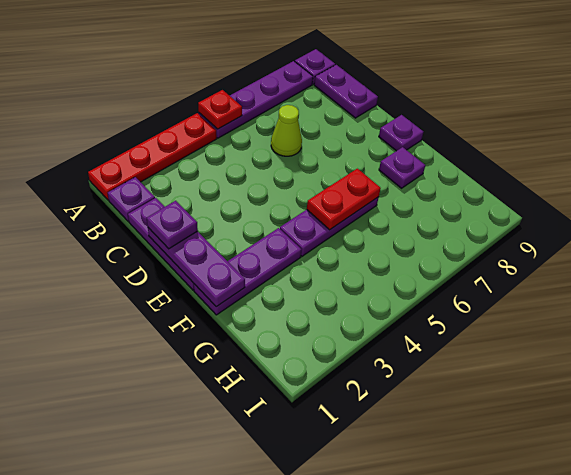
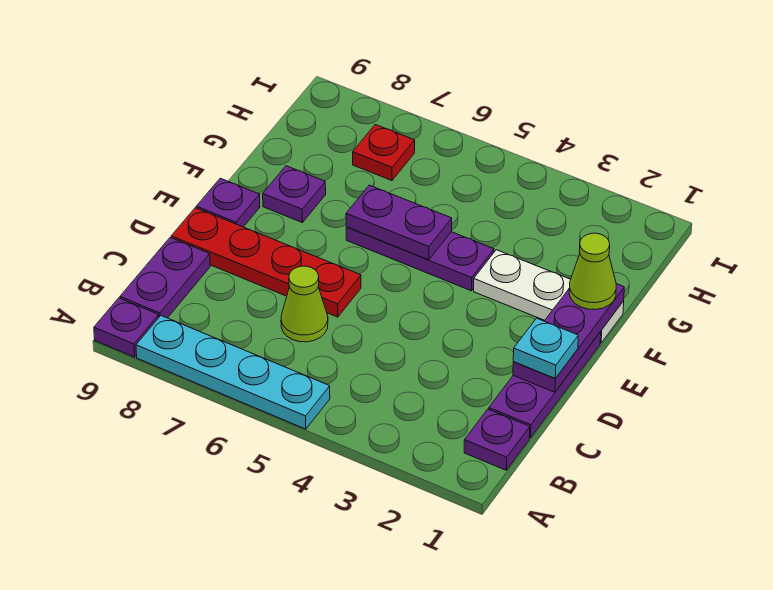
red plate A1:A4 level 1 -> red plate D6:D9 level 1
purple plate A5:A8 level 1 -> cyan plate A5:A8 level 1
red plate A5 level 2 -> red plate H7 level 1
purple plate D1 level 3 -> cyan plate D1 level 3
purple plate F1:F3 level 1 -> white plate F1:F3 level 1
none -> lime cone F1 level 3
red plate F5:F6 level 2 -> purple plate F5:F6 level 2

